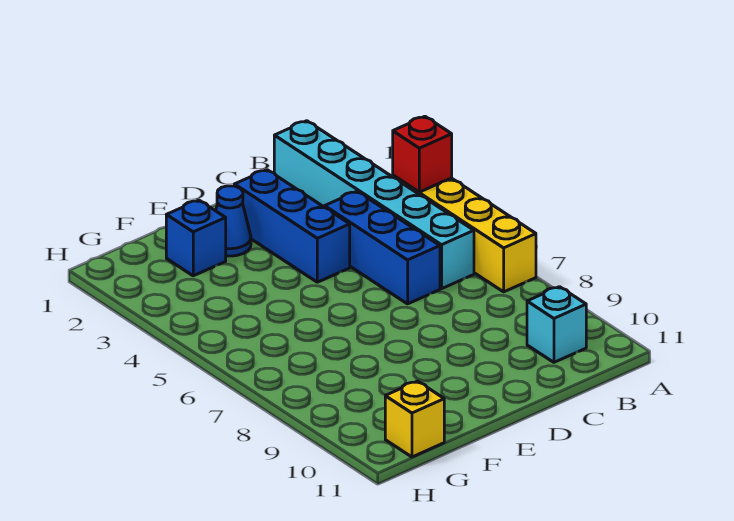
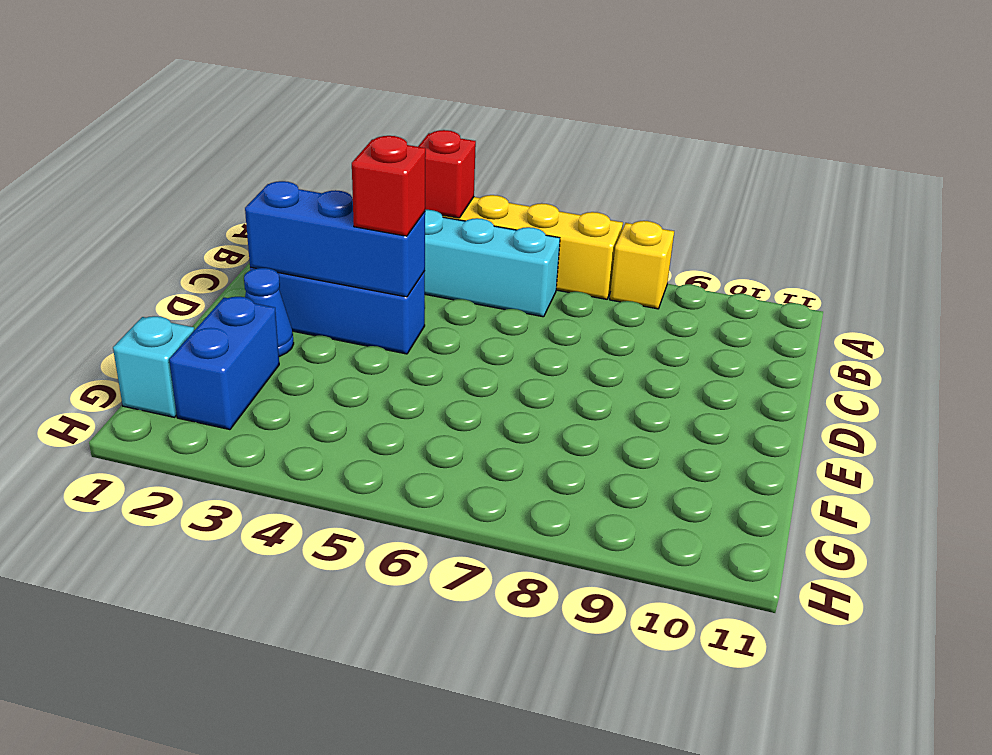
cyan brick B10 level 1 -> cyan brick G1 level 1
blue brick C4:C6 level 1 -> blue brick D2:D4 level 2
none -> red brick D4 level 3
blue brick F2 level 1 -> blue brick F2:G2 level 1
yellow brick G11 level 1 -> yellow brick A8 level 1

